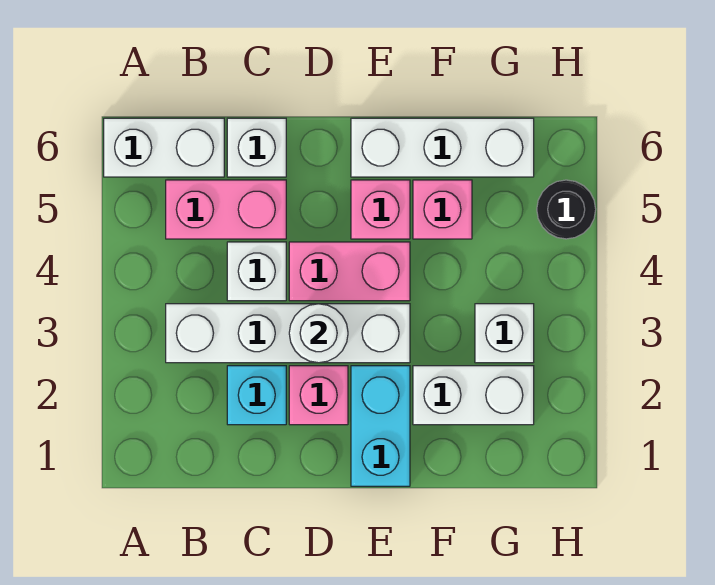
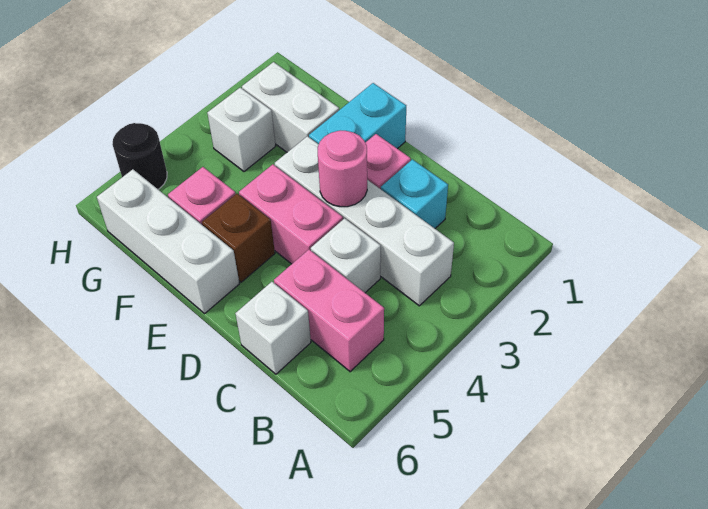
white brick A6:B6 level 1 -> none
white round brick D3 level 2 -> pink round brick D3 level 2
pink brick E5 level 1 -> brown brick E5 level 1

